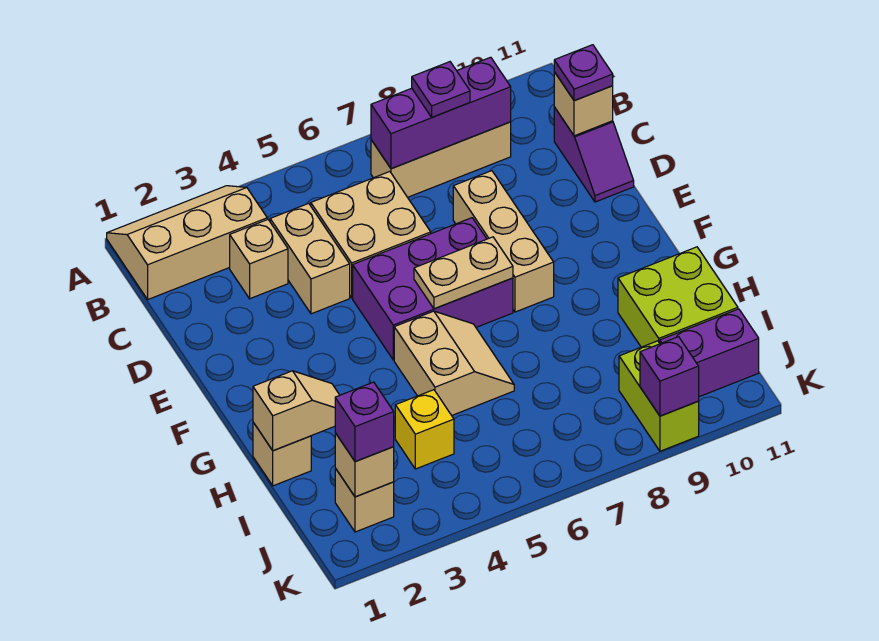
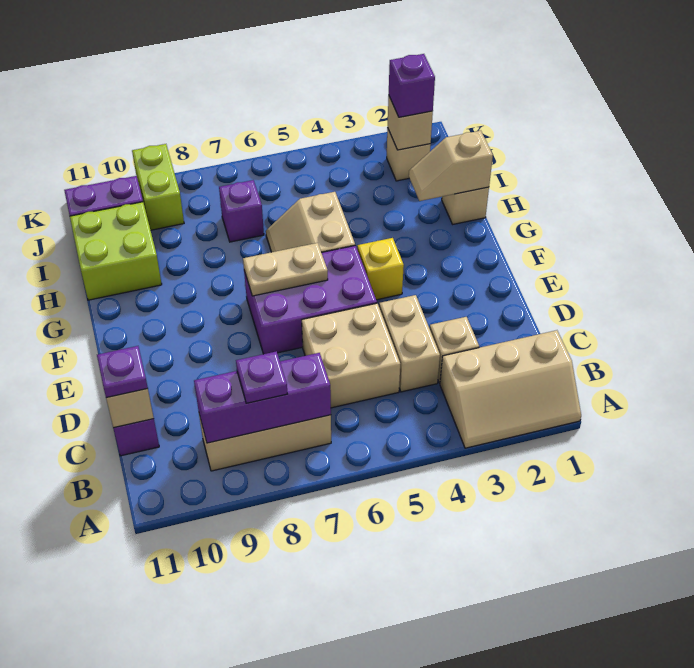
tan brick D8:F8 level 1 -> none
yellow brick I4 level 1 -> yellow brick F4 level 1
purple brick K9 level 2 -> purple brick I7 level 1

